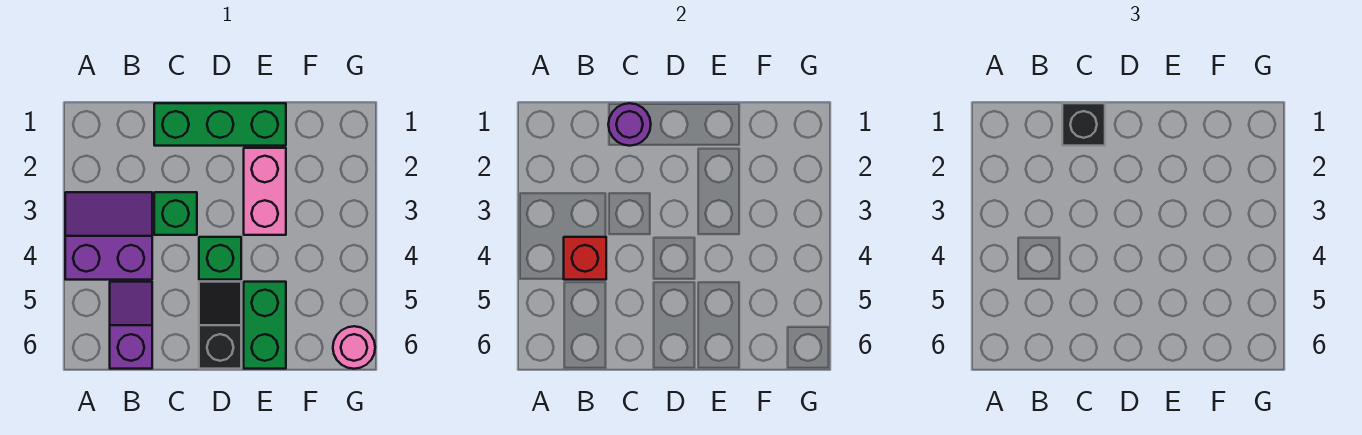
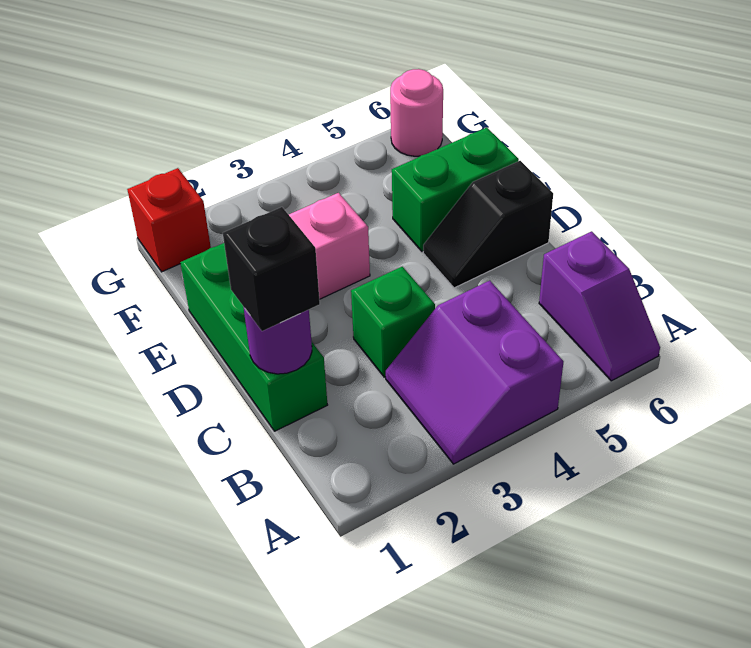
red brick B4 level 2 -> red brick G1 level 1
purple slope B5:B6 level 1 top 6 -> purple slope A6:B6 level 1 top B
green brick D4 level 1 -> none

